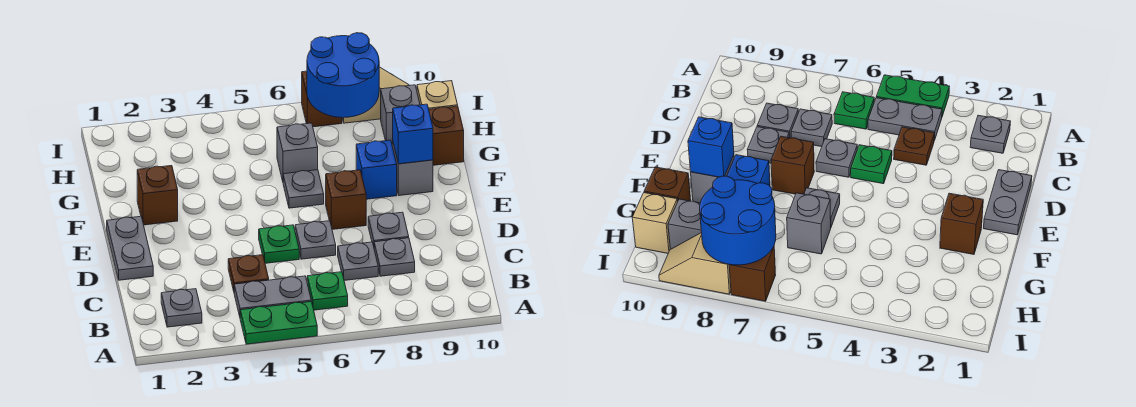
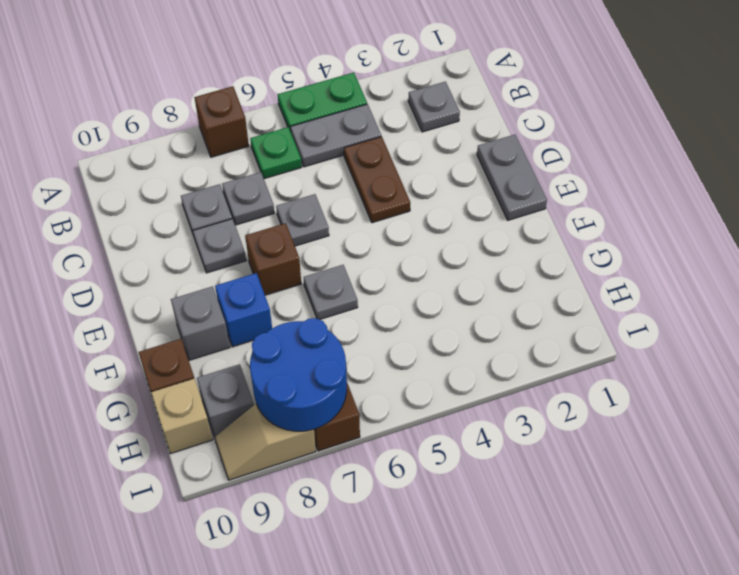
brown plate C4 level 1 -> brown plate C4:D4 level 1
green plate D5 level 1 -> none
brown brick F2 level 1 -> brown brick A7 level 1
blue brick F9 level 2 -> none
grey brick G6 level 1 -> none

